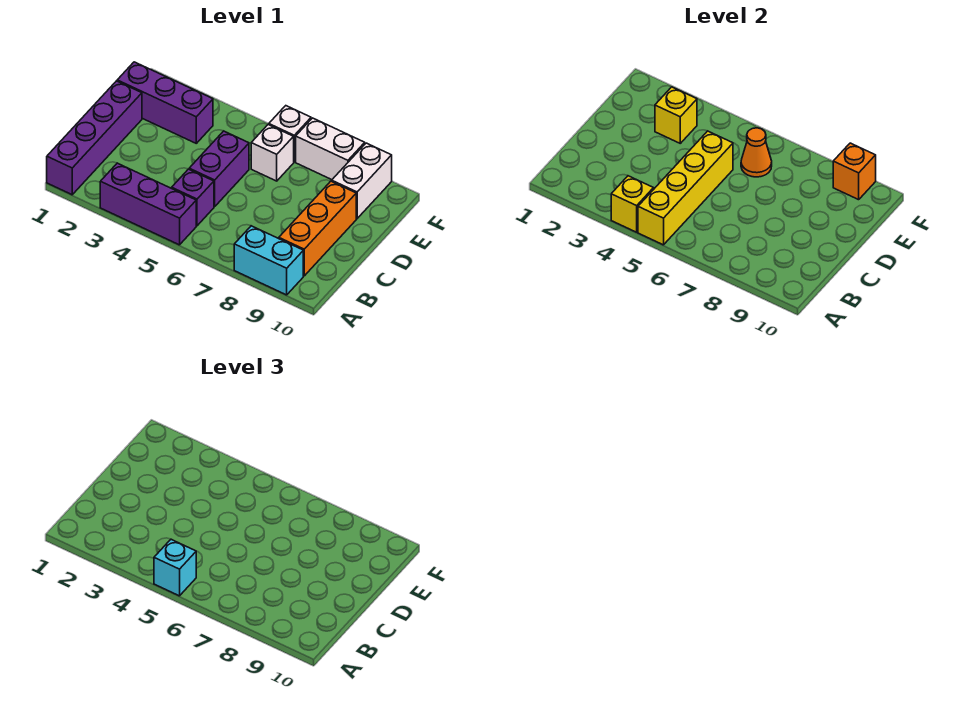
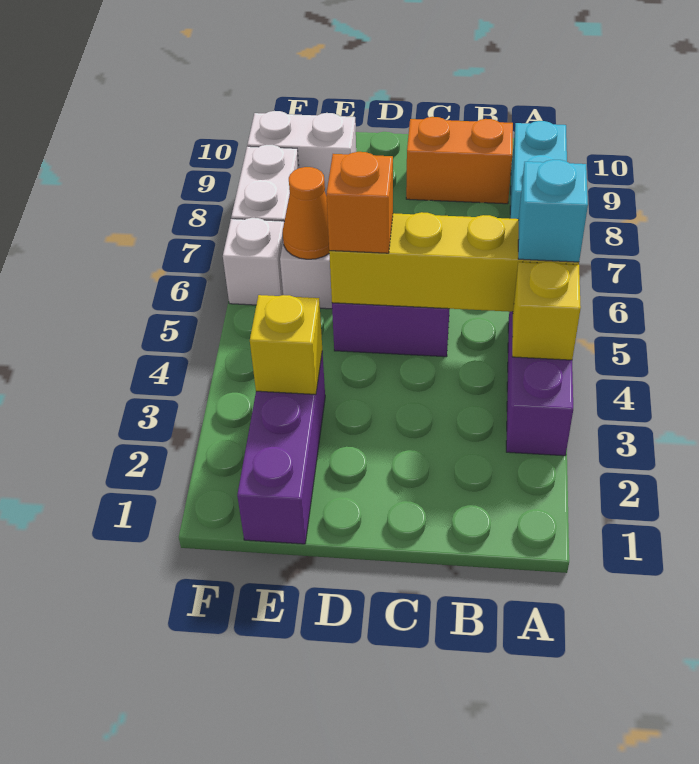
purple brick A1:D1 level 1 -> none
purple brick B5 level 1 -> none
orange brick B9:D9 level 1 -> orange brick B9:C9 level 1
orange brick F9 level 2 -> orange brick D5 level 3

